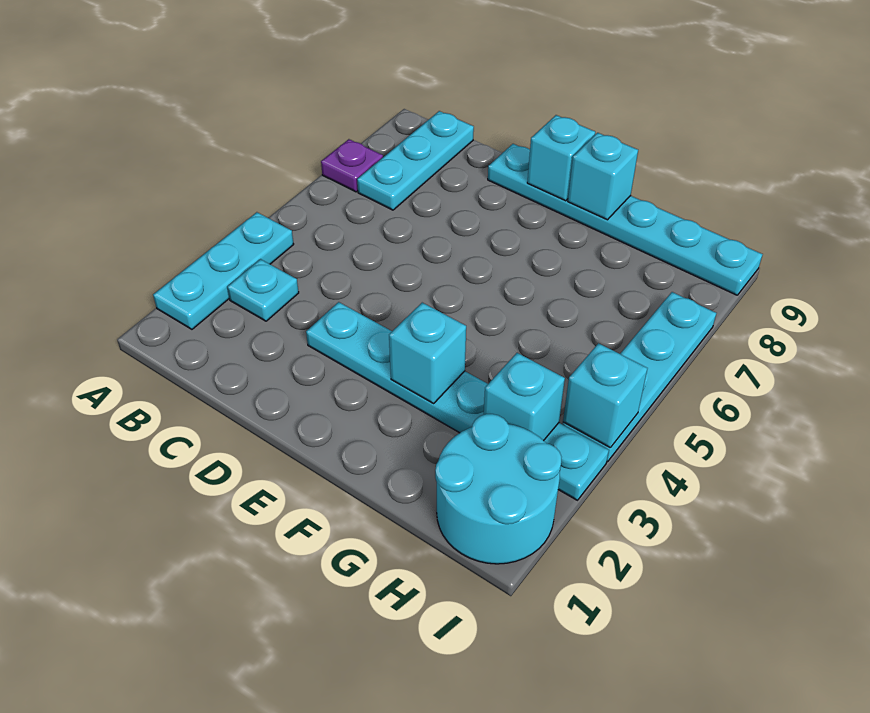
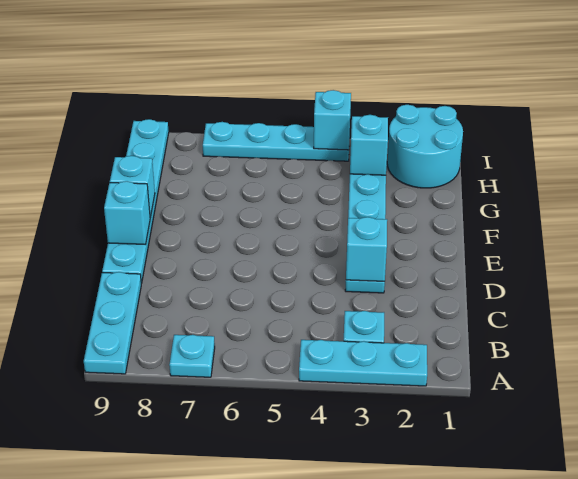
purple plate A7 level 1 -> cyan plate A7 level 1
cyan plate B7:B9 level 1 -> cyan plate A9:C9 level 1
cyan brick F3 level 2 -> cyan brick D3 level 2

